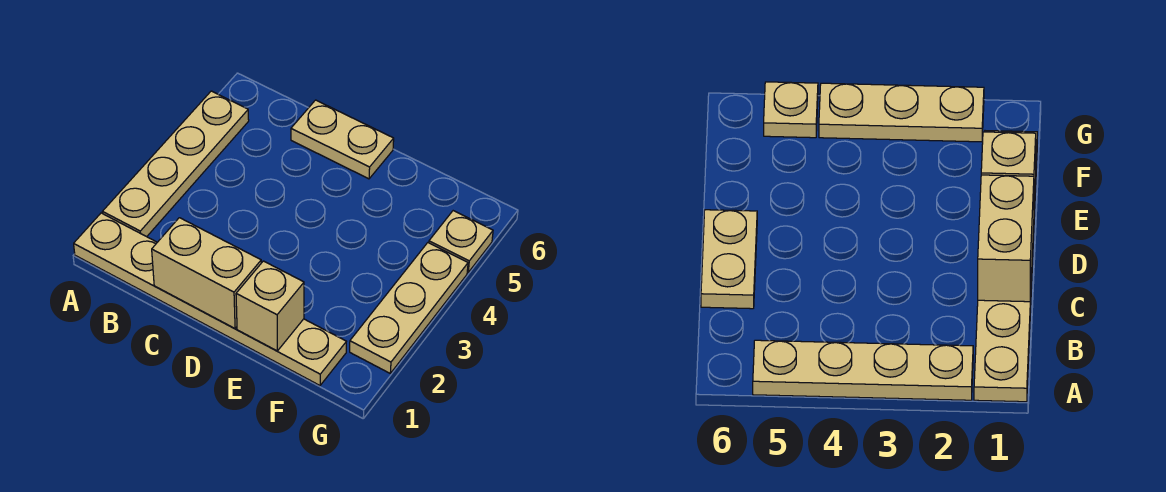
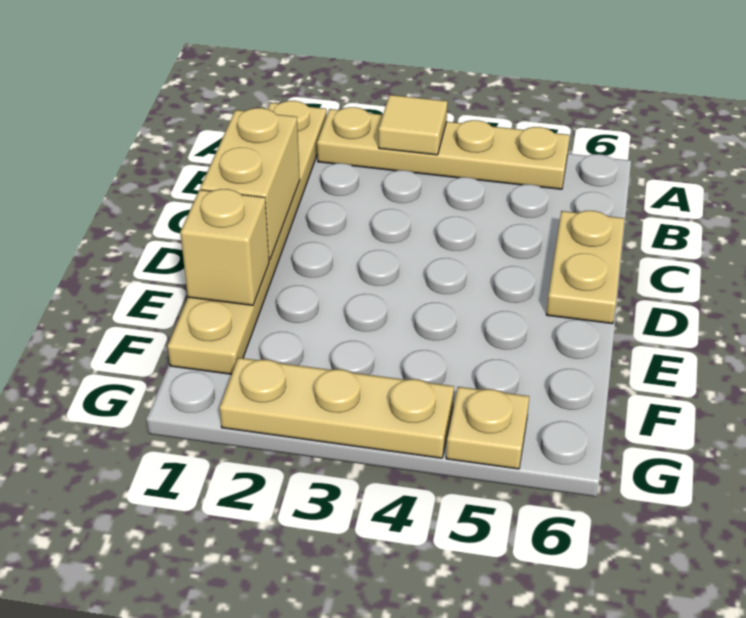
none -> tan tile A3 level 2

